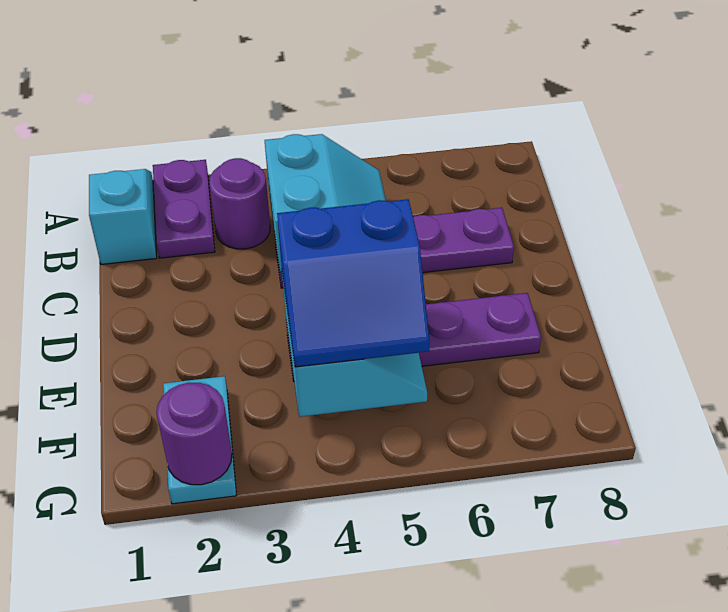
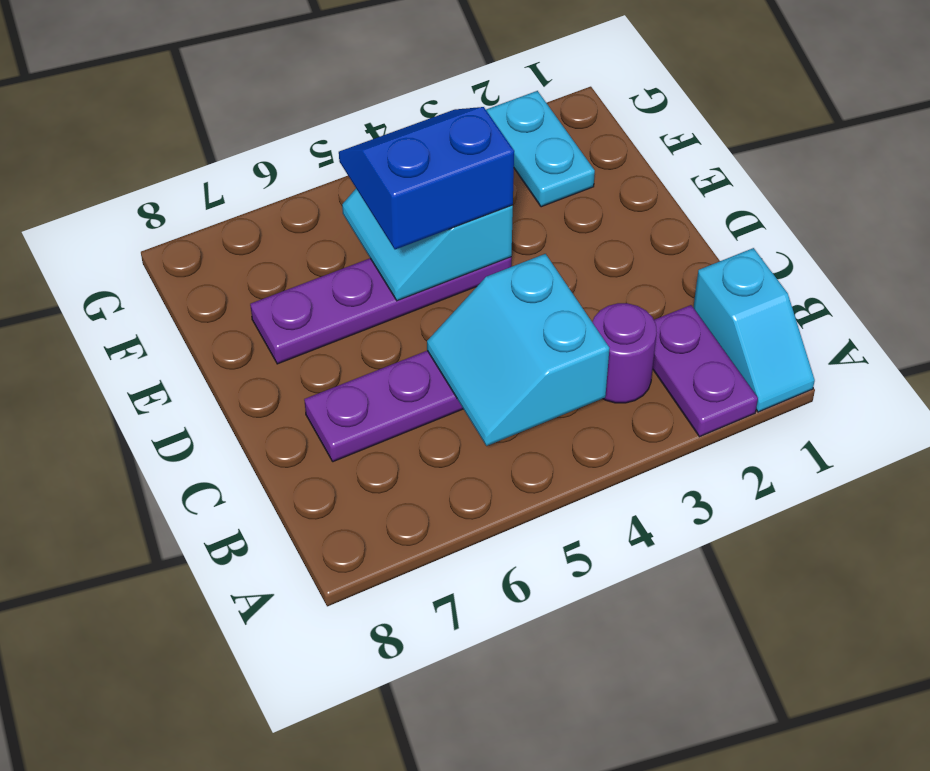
purple round brick G2 level 2 -> none

